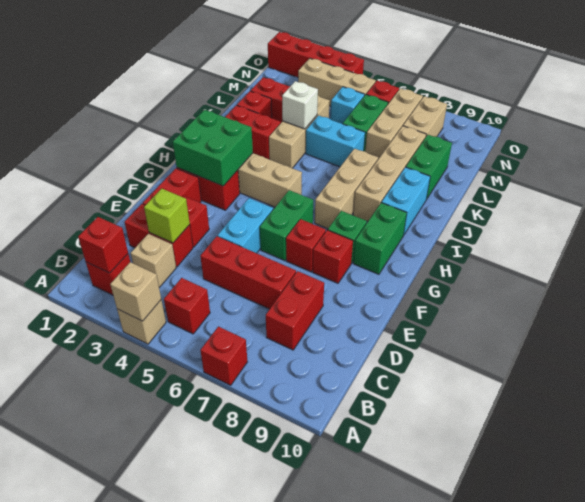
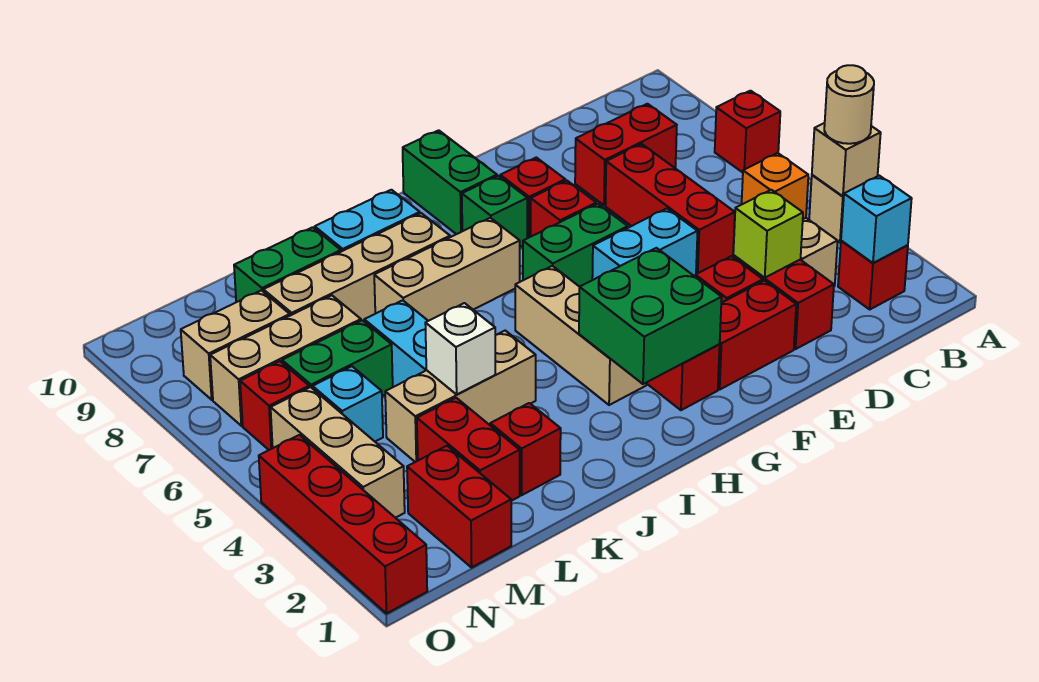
none -> tan round brick A4 level 3
red brick B2 level 2 -> cyan brick B2 level 2
red brick B5 level 1 -> orange brick B5 level 1
green brick G9:H9 level 1 -> green brick G9:G10 level 1
red brick J2:J3 level 1 -> red brick M1:M2 level 1

